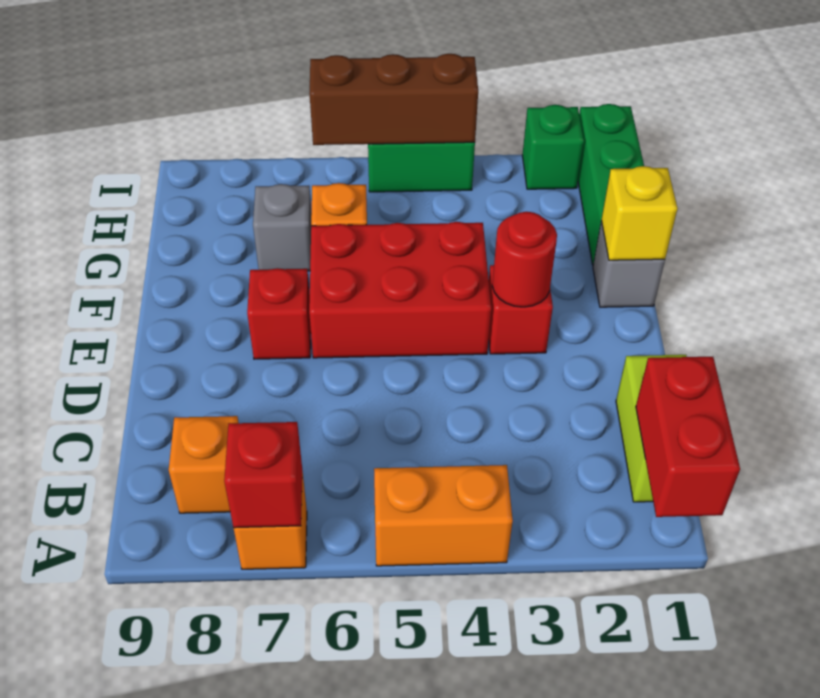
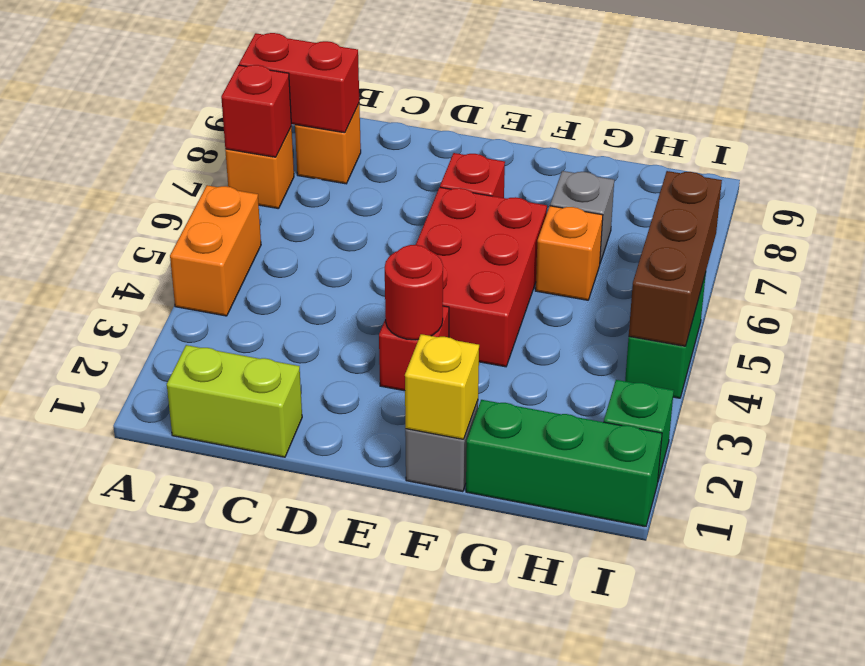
red brick A1:B1 level 2 -> red brick A8:B8 level 2

